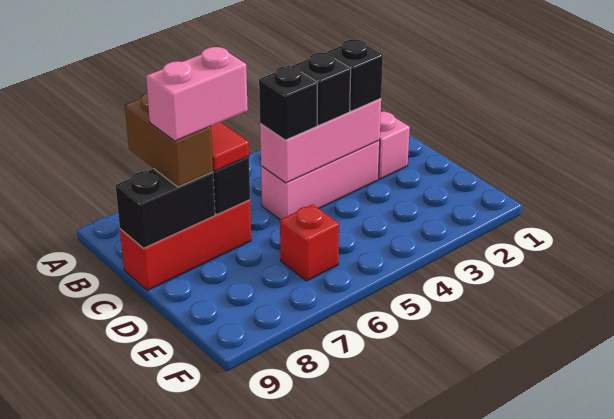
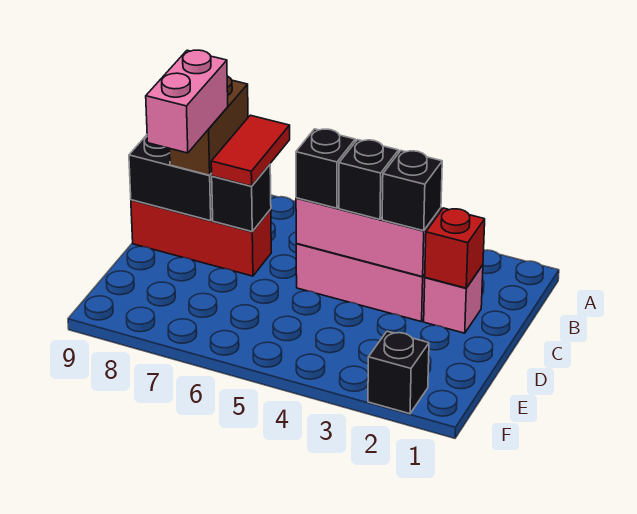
pink brick C7:C8 level 4 -> pink brick C8:D8 level 4
red brick E6 level 1 -> red brick C2 level 2
none -> black brick F2 level 1

